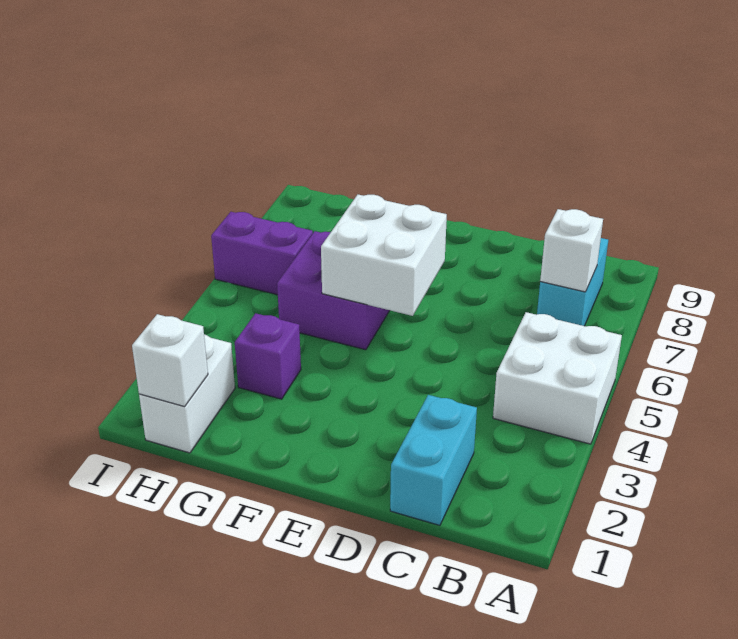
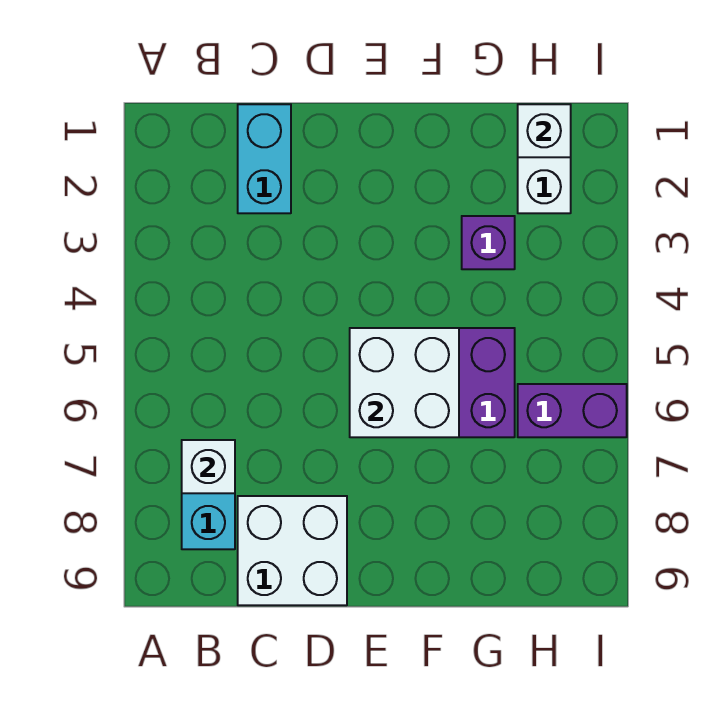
white brick A4:B5 level 1 -> white brick C8:D9 level 1

